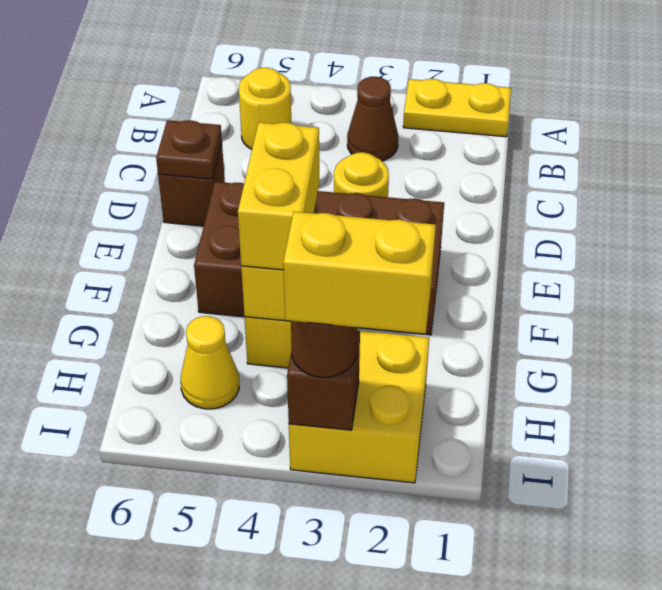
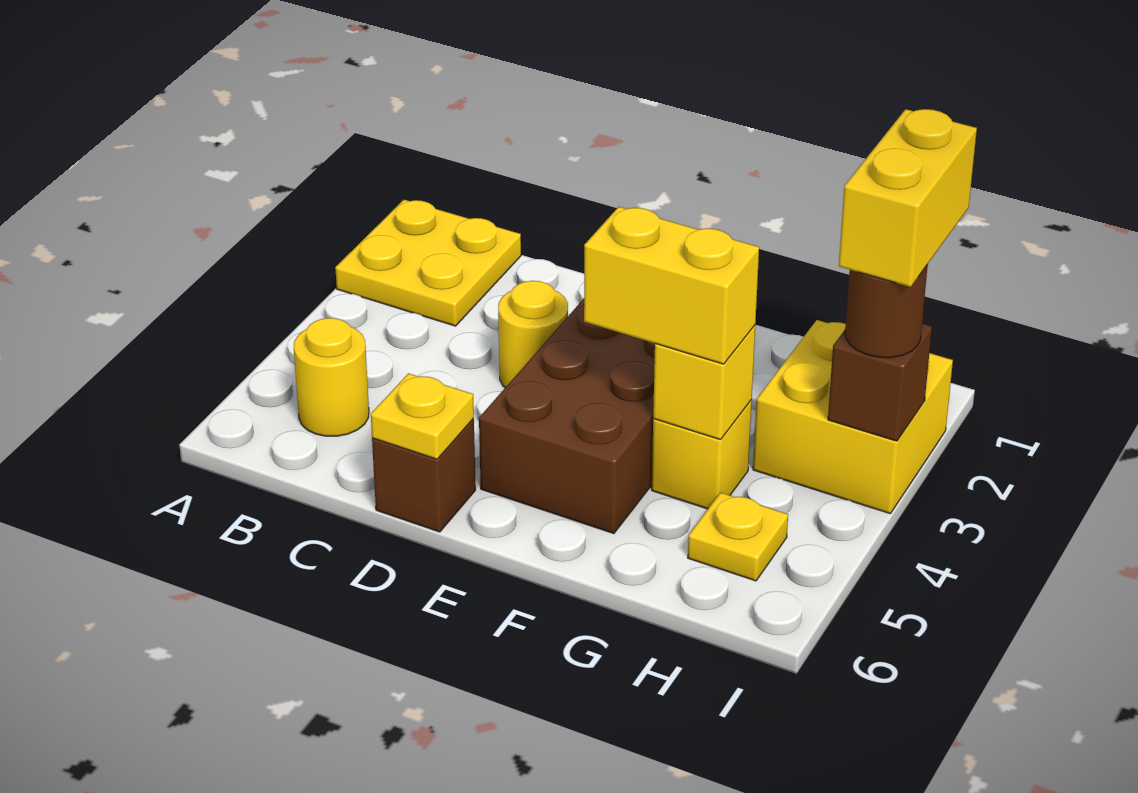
yellow plate A1:A2 level 1 -> yellow plate A1:B2 level 1
brown cone B3 level 1 -> none
brown plate D6 level 2 -> yellow plate D6 level 2
yellow cone H5 level 1 -> yellow plate H5 level 1

